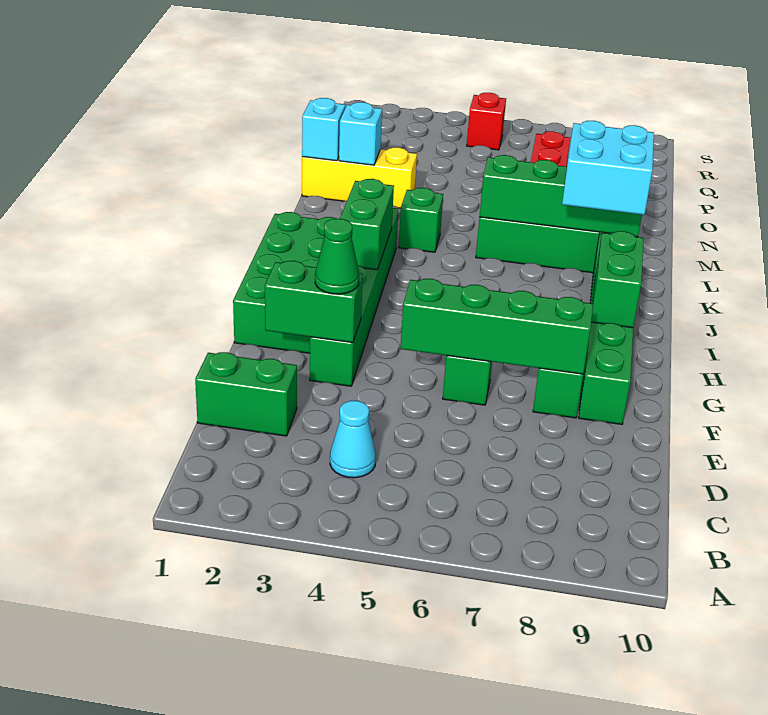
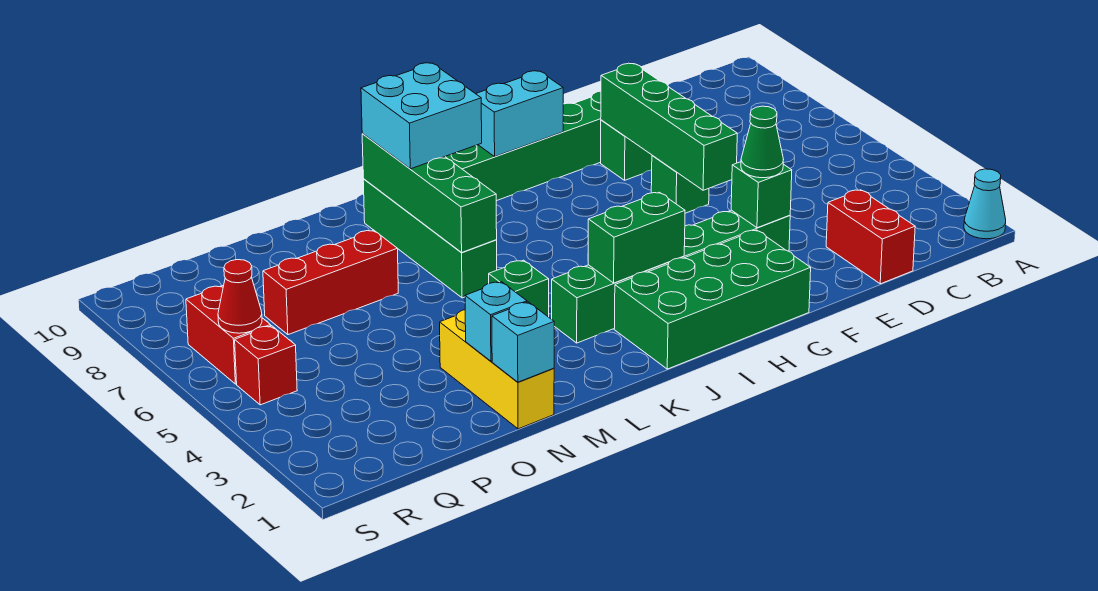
cyan cone C4 level 1 -> cyan cone A1 level 1
green brick D1:D2 level 1 -> red brick D1:D2 level 1
green brick F2:F3 level 2 -> green brick F3 level 2
green brick H9:I9 level 2 -> cyan brick H9:I9 level 2
none -> red brick R6:R7 level 1
none -> red cone R6 level 2

